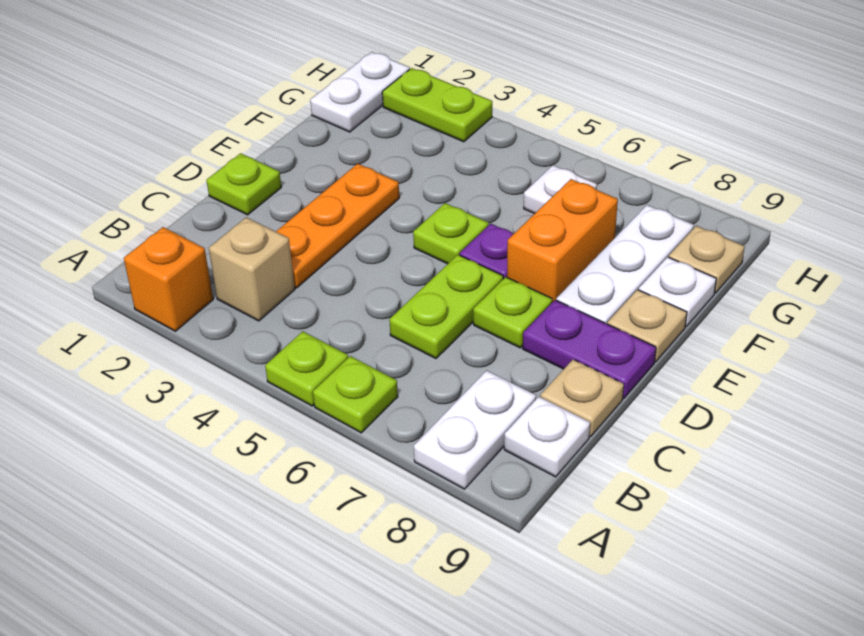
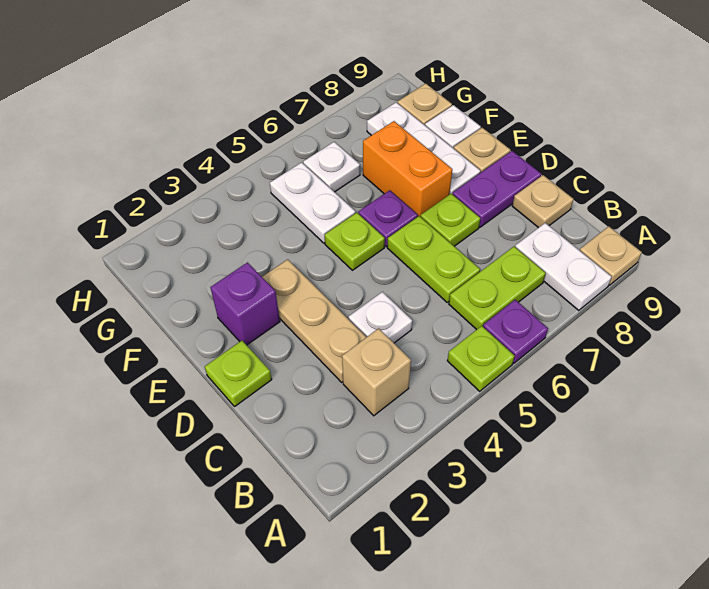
orange brick A2 level 1 -> none
lime plate A6 level 1 -> purple plate A6 level 1
none -> tan plate A9 level 1
white plate B9 level 1 -> white plate C4 level 1
orange plate C3:E3 level 1 -> tan plate C3:E3 level 1
none -> purple brick E2 level 1
white plate G1:H1 level 1 -> white plate F5:G5 level 1
lime plate H2:H3 level 1 -> lime plate B6:B7 level 1

